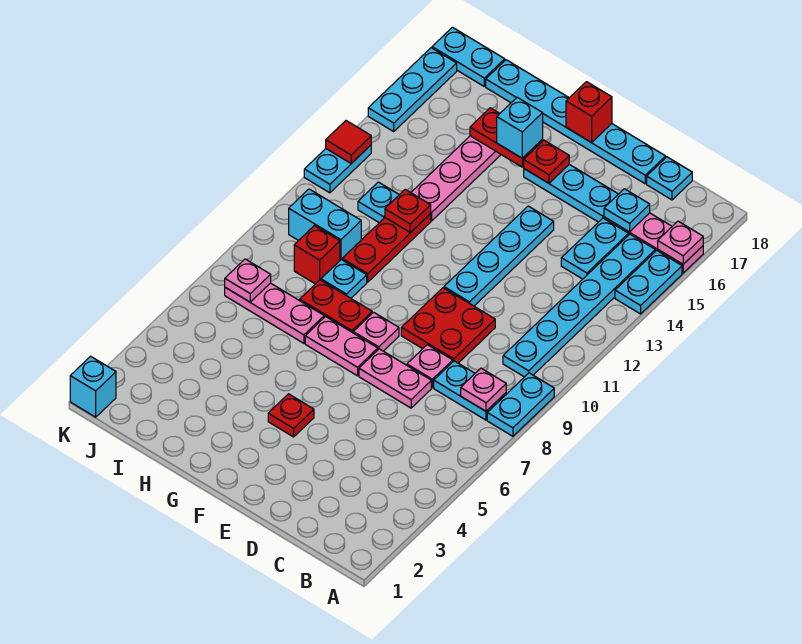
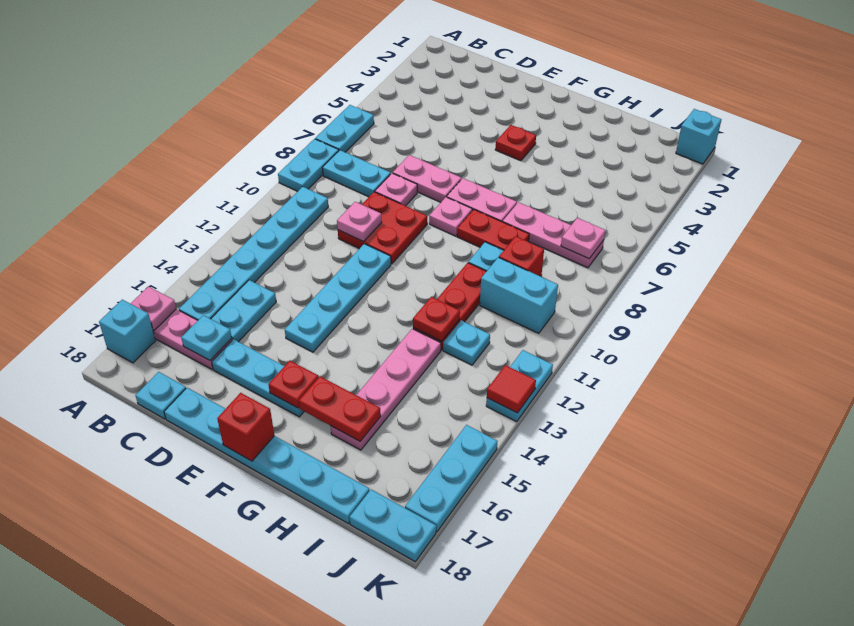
cyan plate A14:A15 level 1 -> cyan plate A6:A7 level 1
pink plate B8 level 2 -> pink plate D10 level 2
cyan brick G16 level 3 -> cyan brick A17 level 1

